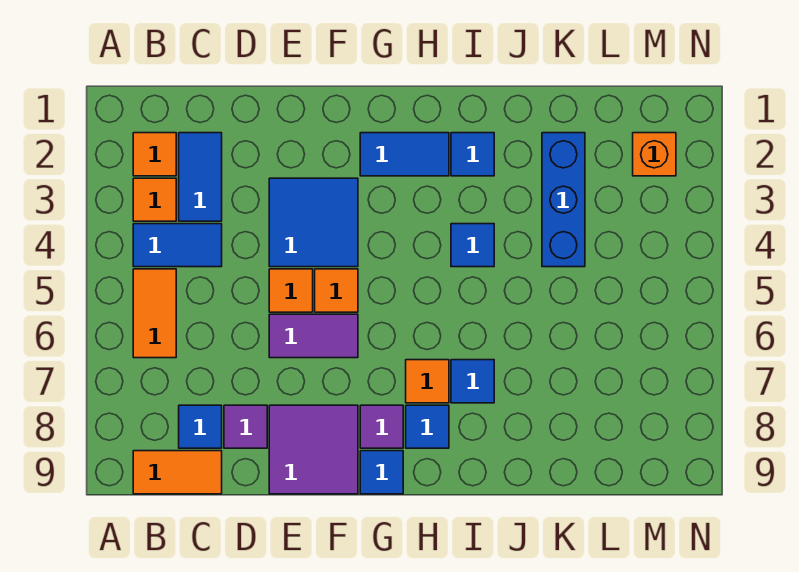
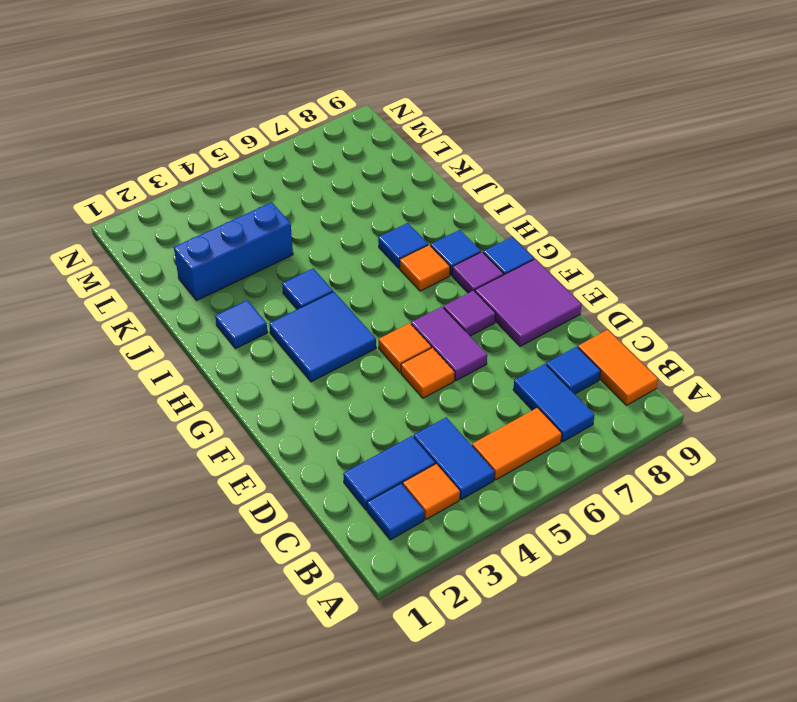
orange tile B2 level 1 -> blue tile B2 level 1
purple tile D8 level 1 -> purple tile F7 level 1
blue tile E3:F4 level 1 -> blue tile G3:H4 level 1
blue tile G2:H2 level 1 -> blue tile B7:C7 level 1
orange brick M2 level 1 -> none

